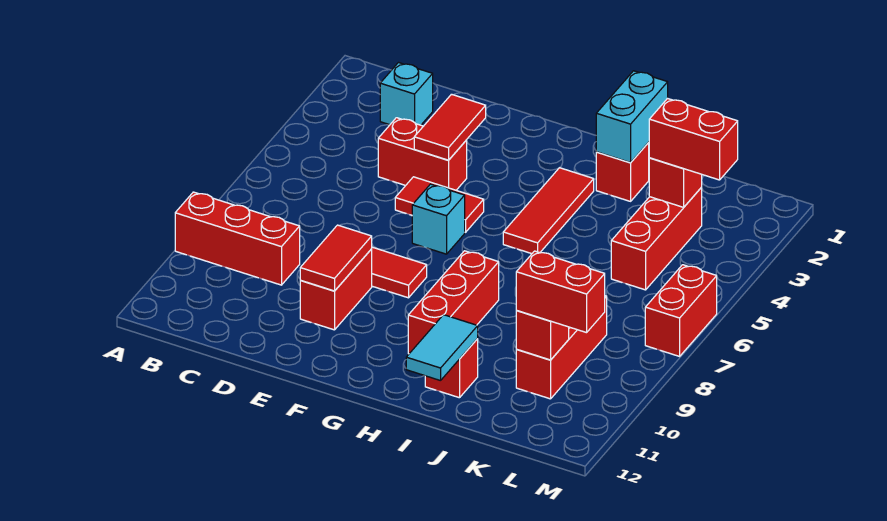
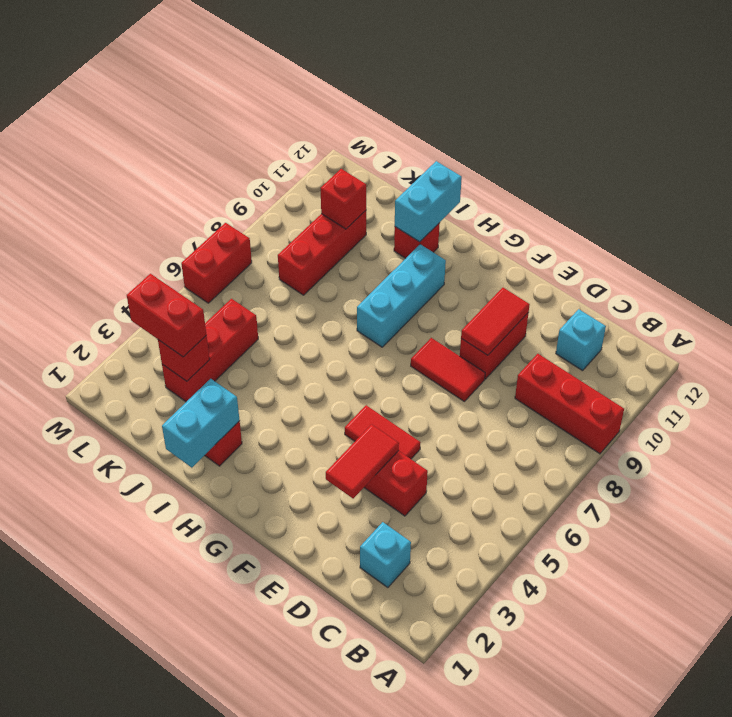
cyan brick F6 level 1 -> cyan brick C11 level 1
red tile H3:H5 level 1 -> none
red brick H8:H10 level 1 -> cyan brick H8:H10 level 1
cyan tile I11:I12 level 2 -> cyan brick I11:I12 level 2
red brick K10:L10 level 3 -> none

